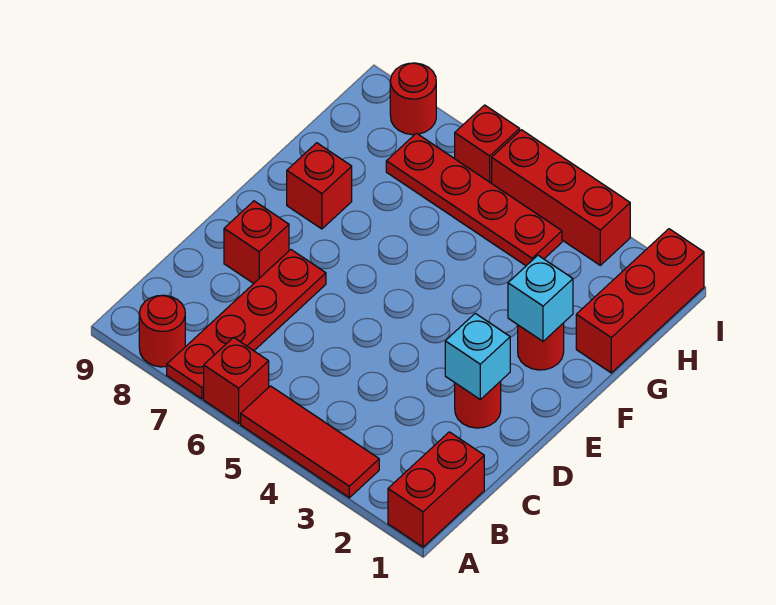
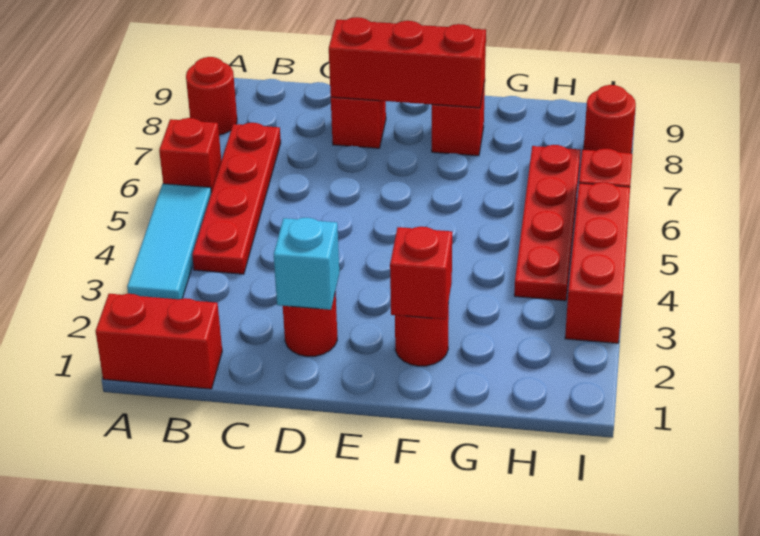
red tile A3:A5 level 1 -> cyan tile A3:A5 level 1
red plate A7:D7 level 1 -> red plate B4:B7 level 1
cyan brick F2 level 2 -> red brick F2 level 2
red brick G1:I1 level 1 -> red brick D8:F8 level 2

